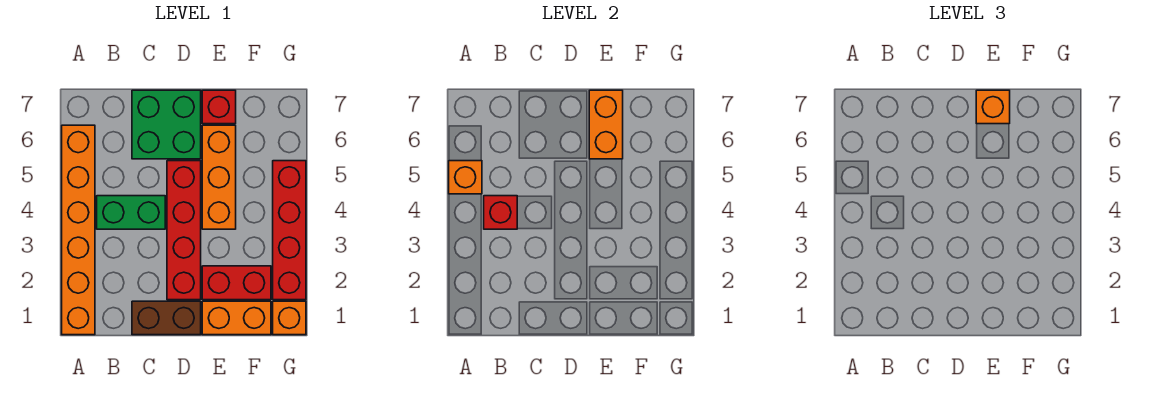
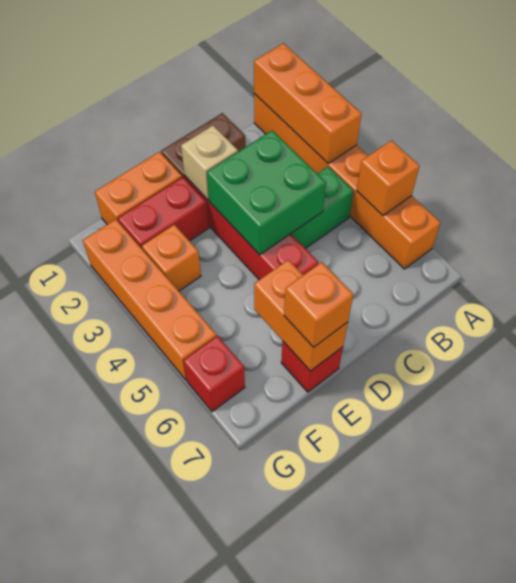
red brick B4 level 2 -> red brick G6 level 1
green brick C6:D7 level 1 -> green brick C3:D4 level 2
none -> tan brick D2 level 2
orange brick E4:E6 level 1 -> orange brick A1:A3 level 2
orange brick G1 level 1 -> orange brick F3 level 1
red brick G2:G5 level 1 -> orange brick G2:G5 level 1

